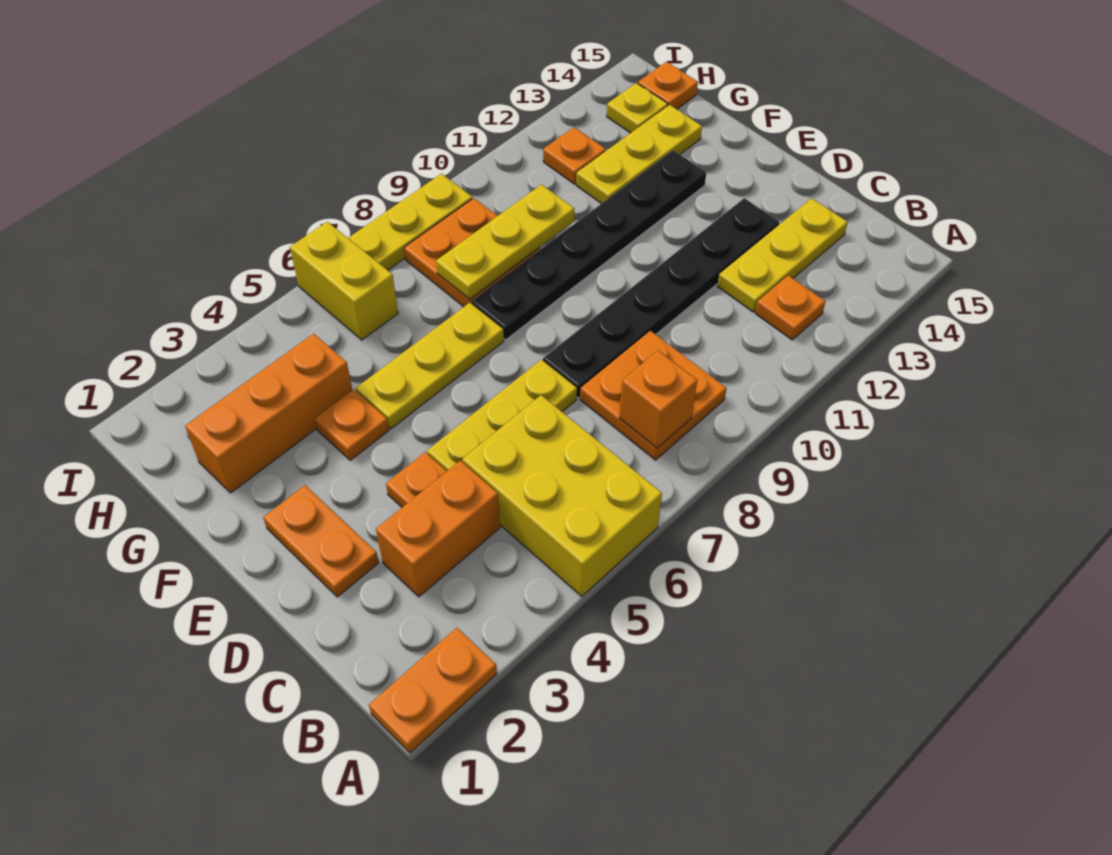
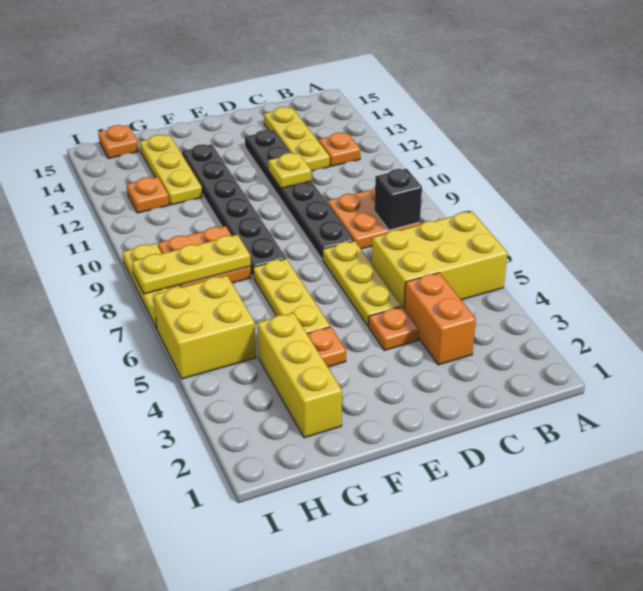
orange plate A1:A2 level 1 -> none
orange brick B8 level 2 -> black brick B8 level 2
orange plate D2:E2 level 1 -> none
orange brick G2:G4 level 1 -> yellow brick G2:G4 level 1
yellow plate G8:G10 level 2 -> yellow plate G8:I8 level 2
yellow brick H6:I6 level 1 -> yellow brick H5:I6 level 1
yellow plate H14 level 1 -> yellow plate D11 level 2

